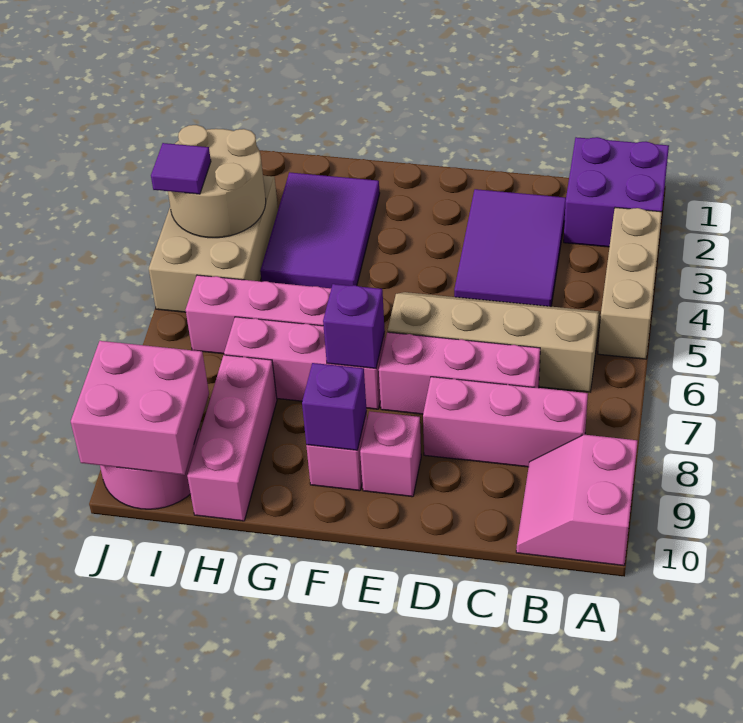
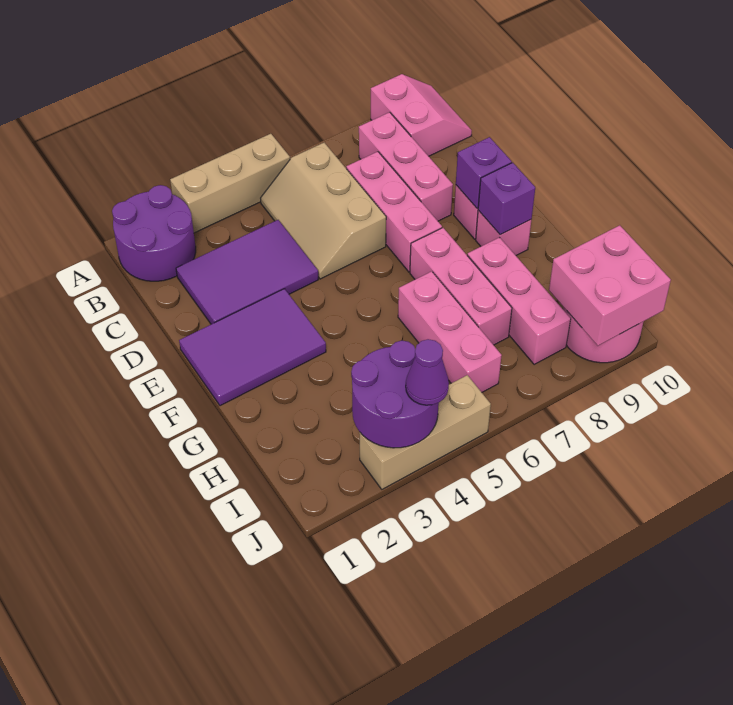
purple brick A1:B2 level 1 -> purple round brick A1:B2 level 1
pink slope A9:B10 level 1 top A -> pink slope A9:B10 level 1 top 9
tan slope B5:E6 level 1 top 6 -> tan slope B5:D6 level 1 top 6
purple brick F7 level 2 -> purple brick E9 level 2
purple tile G2:H4 level 1 -> purple tile E1:F3 level 1
pink brick H8:H10 level 1 -> pink brick G8:I8 level 1
tan brick I3:J5 level 1 -> tan brick J3:J5 level 1
tan round brick I3:J4 level 2 -> purple round brick I3:J4 level 2
purple tile J4 level 3 -> purple cone J4 level 3

